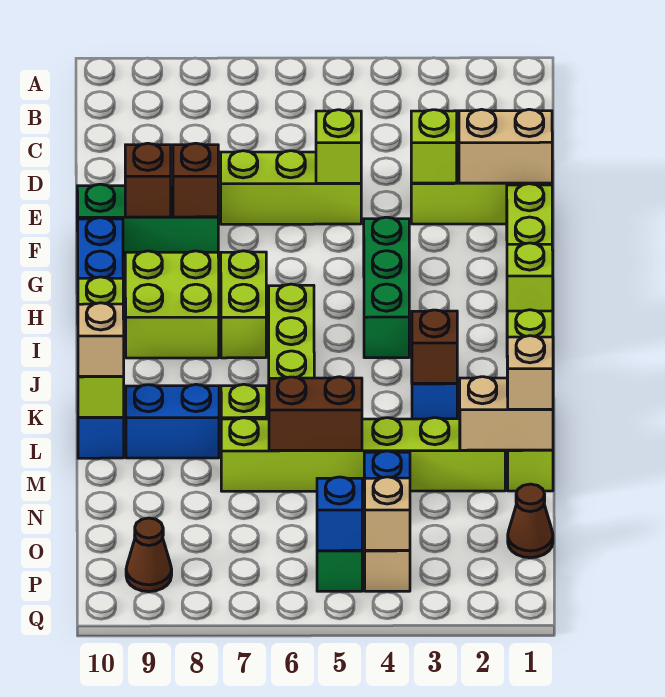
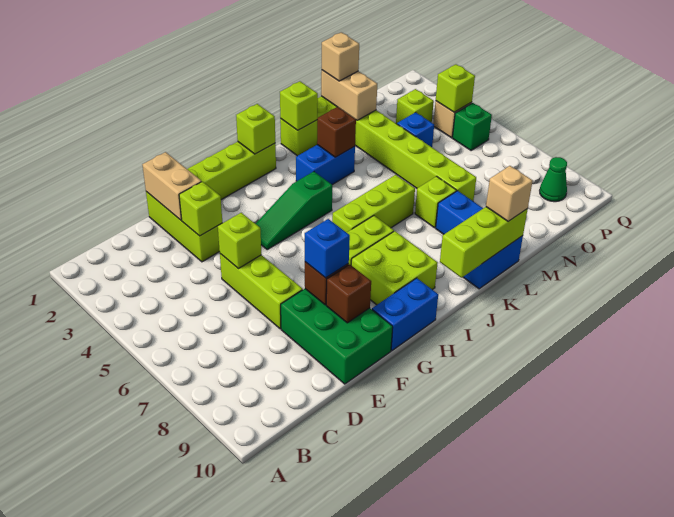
green brick F8:F10 level 1 -> green brick E8:F10 level 1
green brick G4:I4 level 1 -> green slope G4:I4 level 1 top I
brown brick M5:M6 level 2 -> none
brown cone O1 level 1 -> none
none -> lime brick O3 level 1
tan brick P4 level 2 -> lime brick P4 level 2
blue brick P5 level 2 -> blue brick F8 level 3
brown cone P9 level 1 -> green cone P9 level 1

